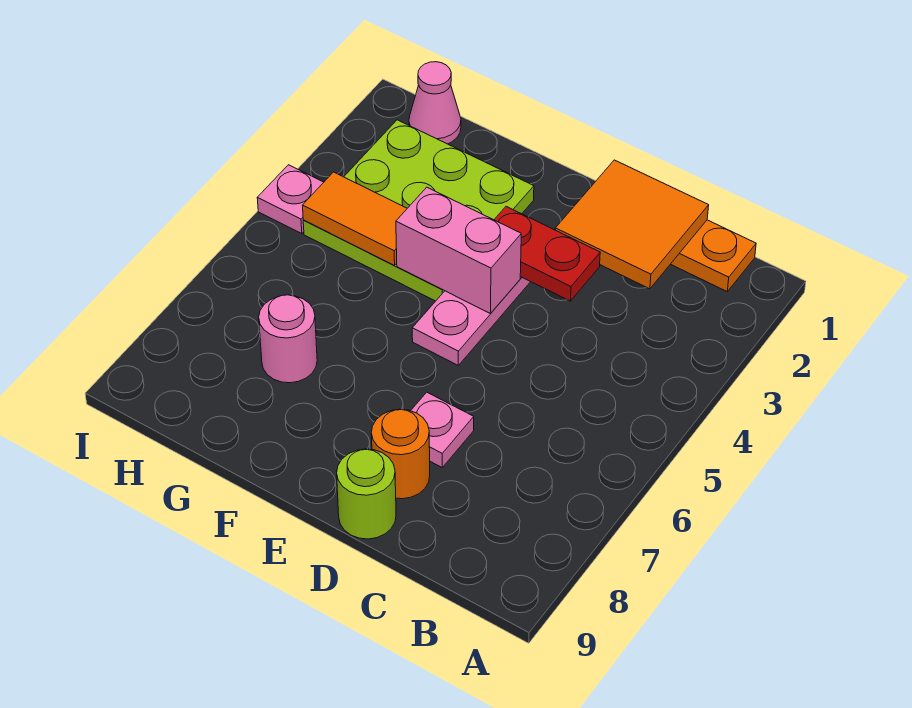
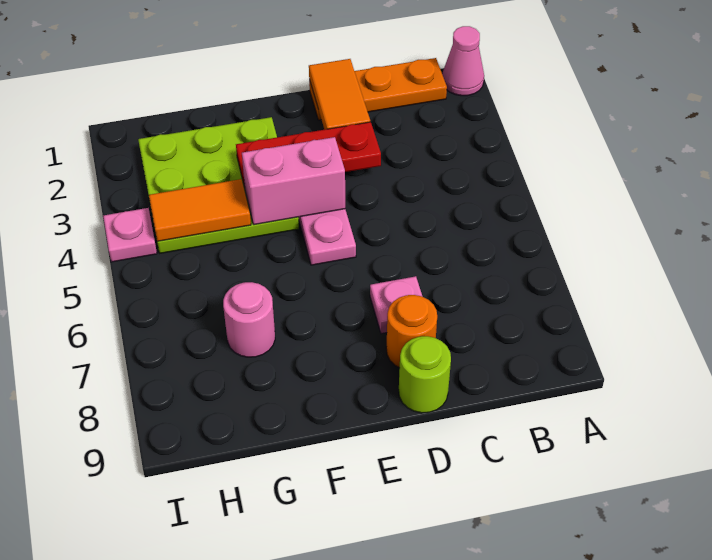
orange tile C1:D2 level 2 -> orange tile D1:D2 level 2
red plate D3:E3 level 2 -> red plate D3:F3 level 2
pink cone H1 level 1 -> pink cone A1 level 1

